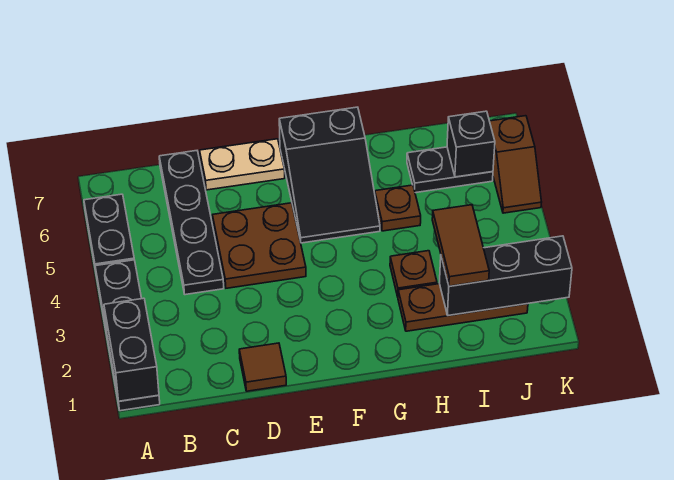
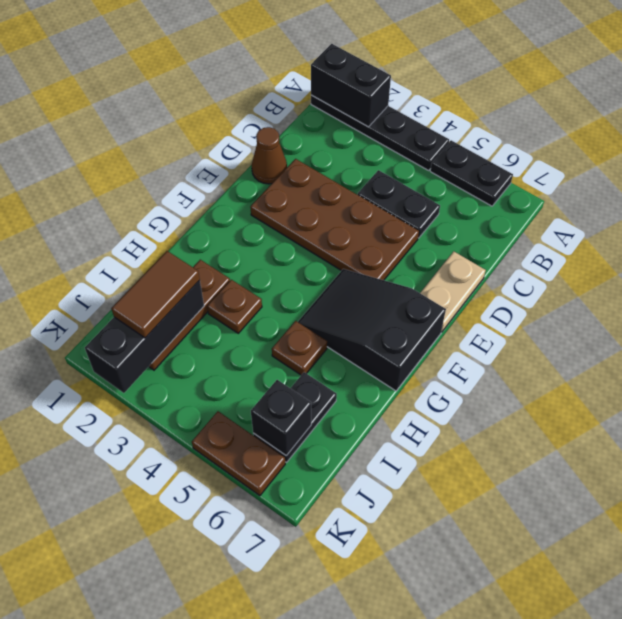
black plate C4:C7 level 1 -> black plate C4:C5 level 1
brown tile D1 level 1 -> brown cone D1 level 1
brown plate D4:E5 level 1 -> brown plate D2:E5 level 1
brown tile I2:I3 level 3 -> brown tile I2:J2 level 3
brown slope K5:K6 level 1 top 6 -> brown plate K5:K6 level 1

